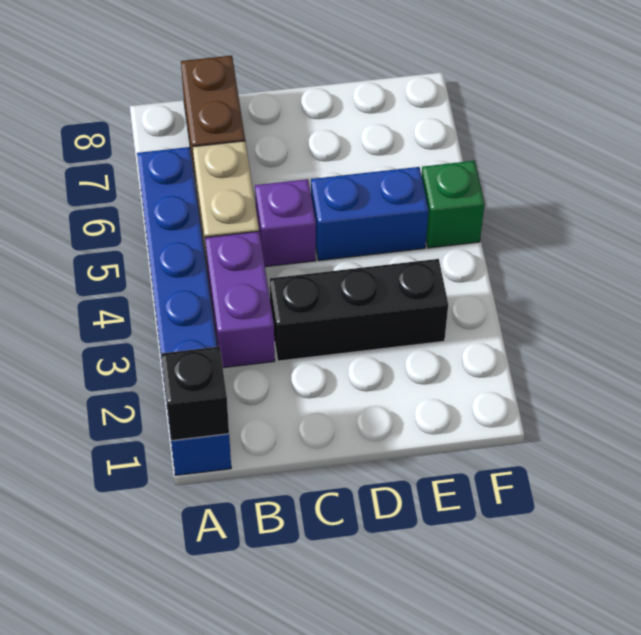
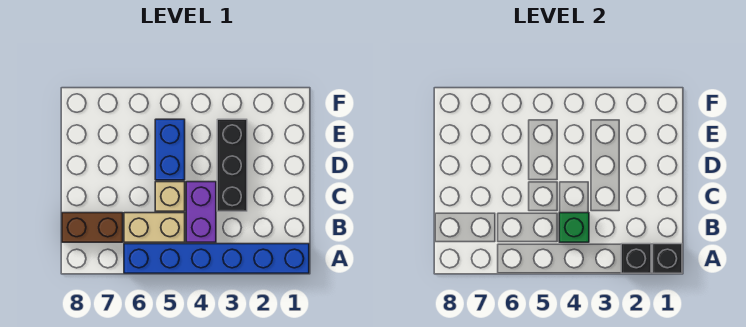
none -> black brick A2 level 2
purple brick B3:B4 level 1 -> purple brick B4:C4 level 1
purple brick C5 level 1 -> tan brick C5 level 1
green brick F5 level 1 -> green brick B4 level 2

